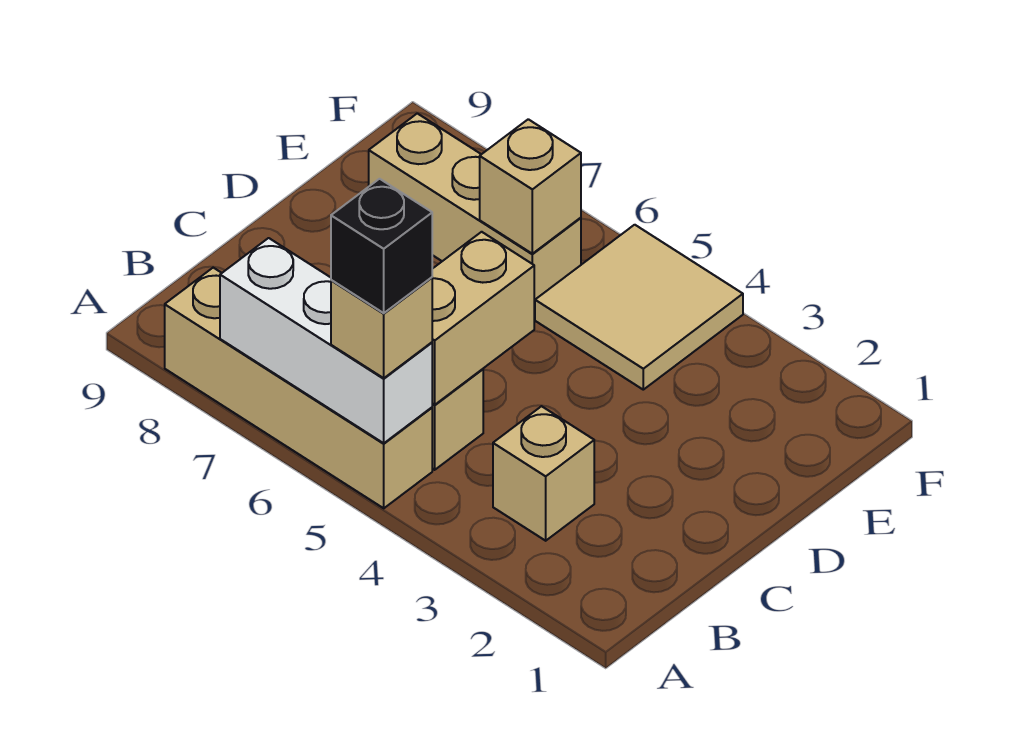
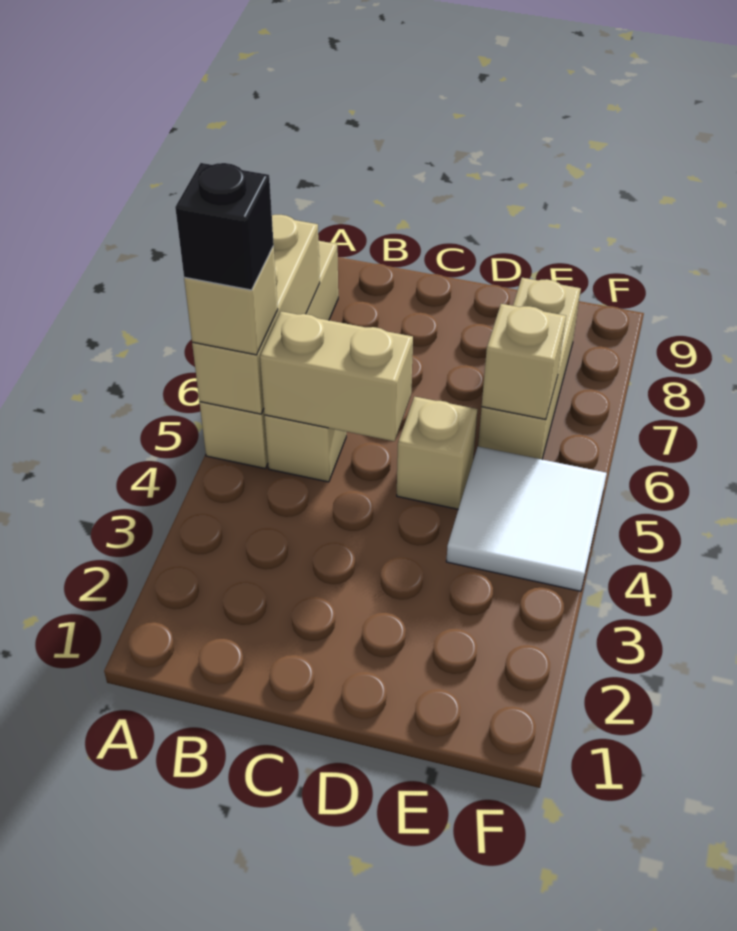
white brick A5:A7 level 2 -> tan brick A5:A7 level 2
tan brick B3 level 1 -> tan brick D5 level 1
tan tile E4:F5 level 1 -> white tile E4:F5 level 1

